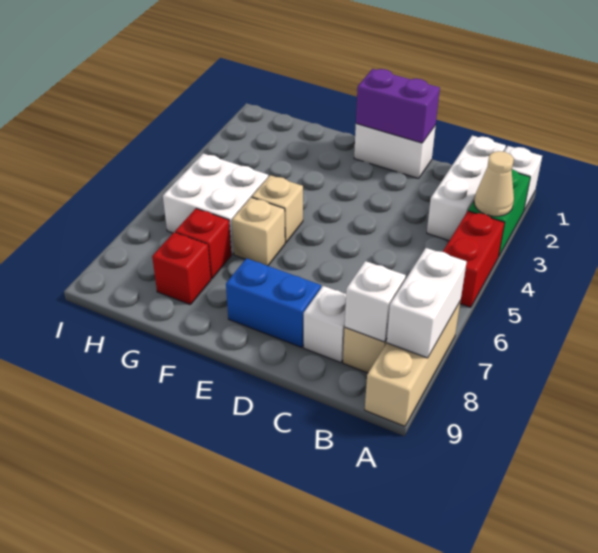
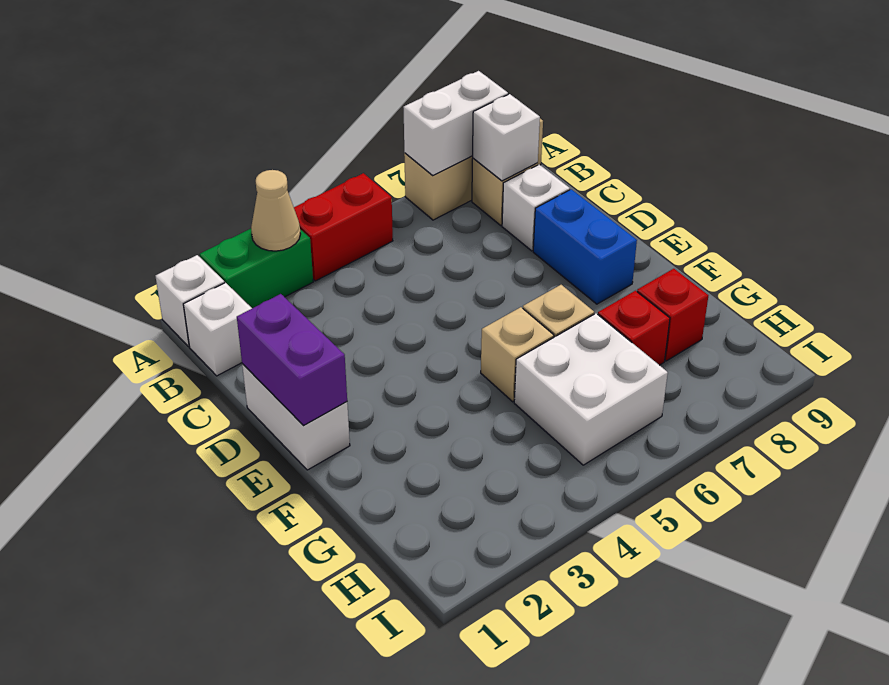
white brick B1:B3 level 1 -> white brick B1 level 1

